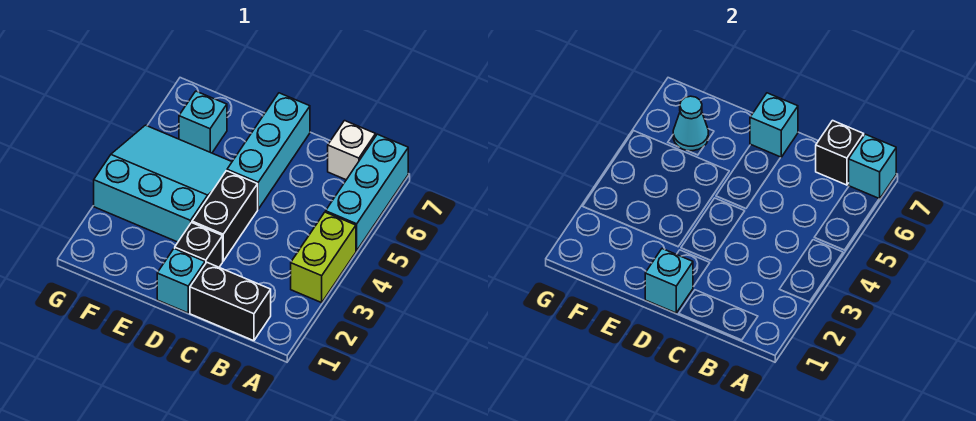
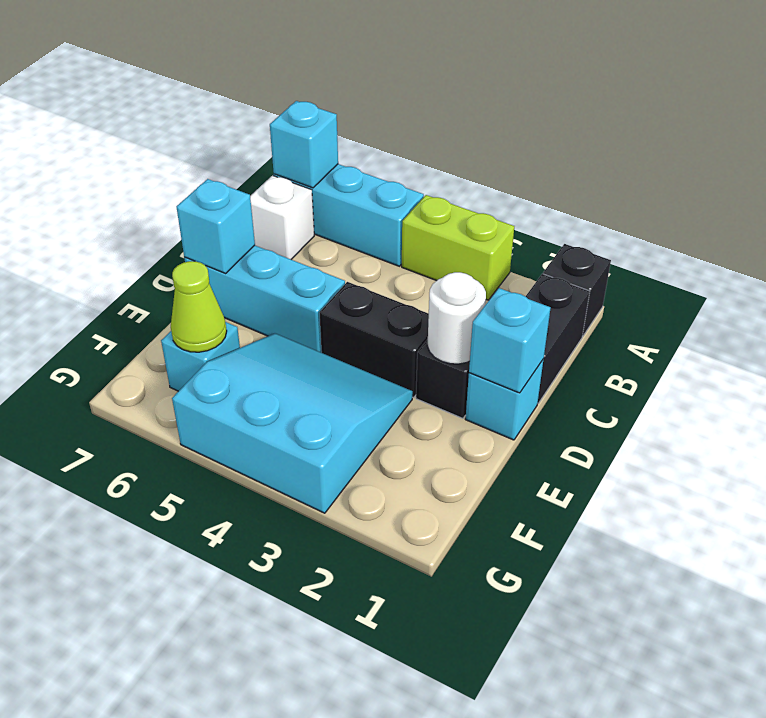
black brick B7 level 2 -> black brick A1 level 1
none -> white round brick D2 level 2
cyan slope E3:G5 level 1 top 3 -> cyan slope E3:G5 level 1 top G
cyan cone F6 level 2 -> lime cone F6 level 2

